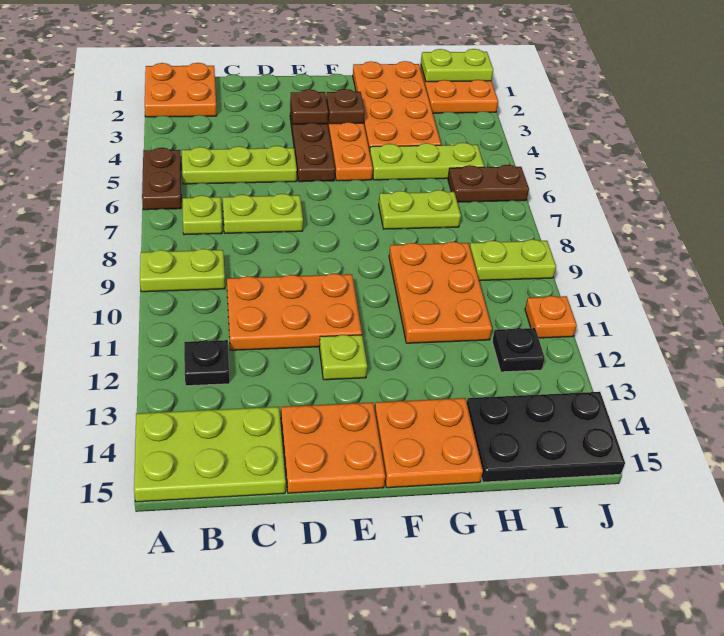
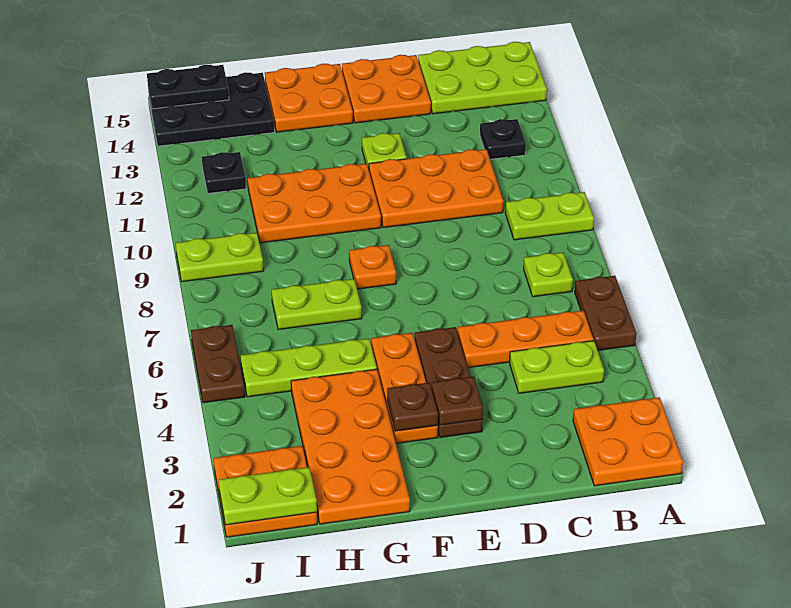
lime plate B5:D5 level 1 -> orange plate B5:D5 level 1
lime plate C7:D7 level 1 -> lime plate B4:C4 level 1
orange plate G9:H11 level 1 -> orange plate F10:H11 level 1
brown plate I6:J6 level 1 -> brown plate J5:J6 level 1
none -> black plate I15:J15 level 2
orange plate J11 level 1 -> orange plate F8 level 1

